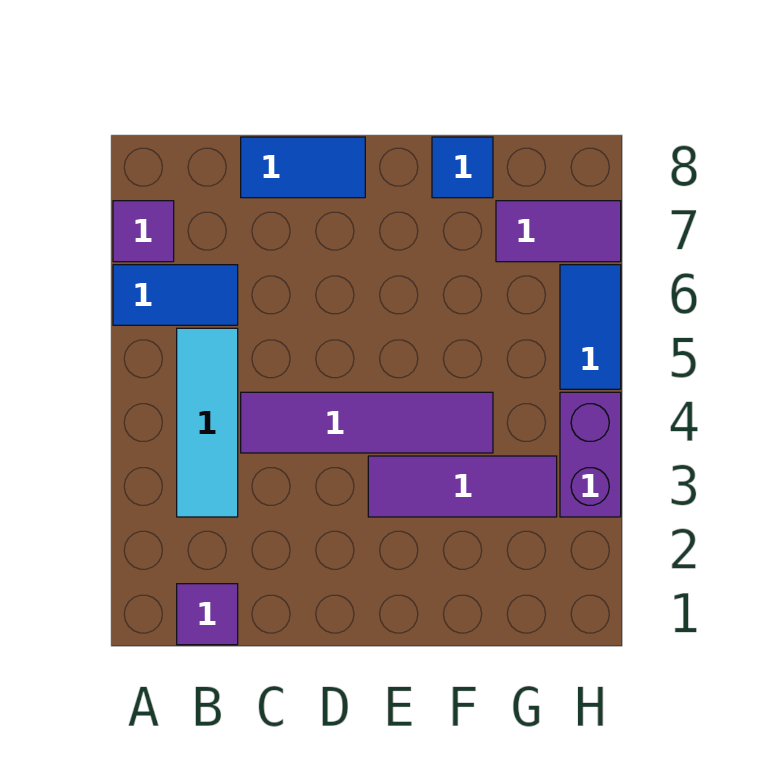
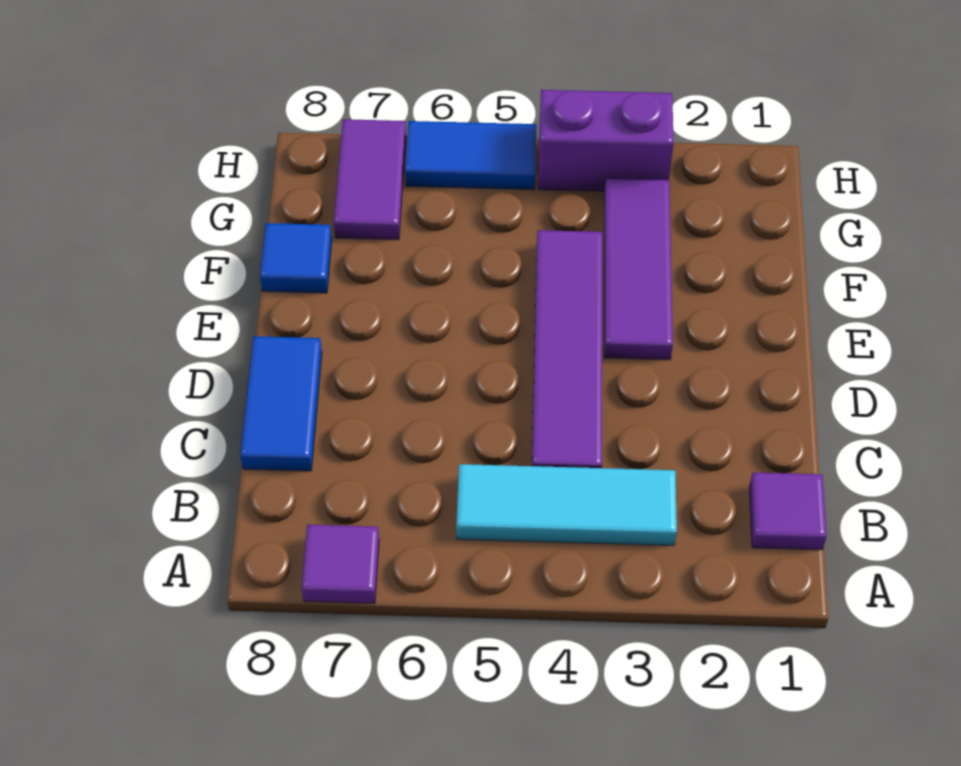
blue tile A6:B6 level 1 -> none

